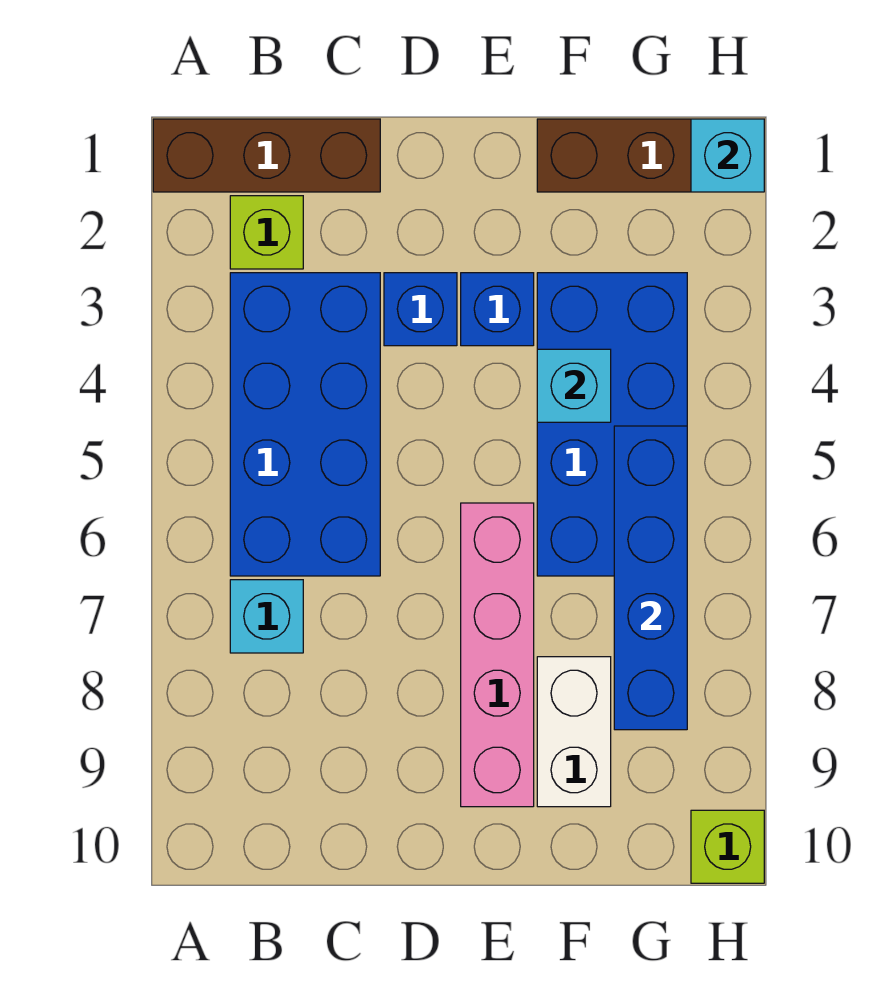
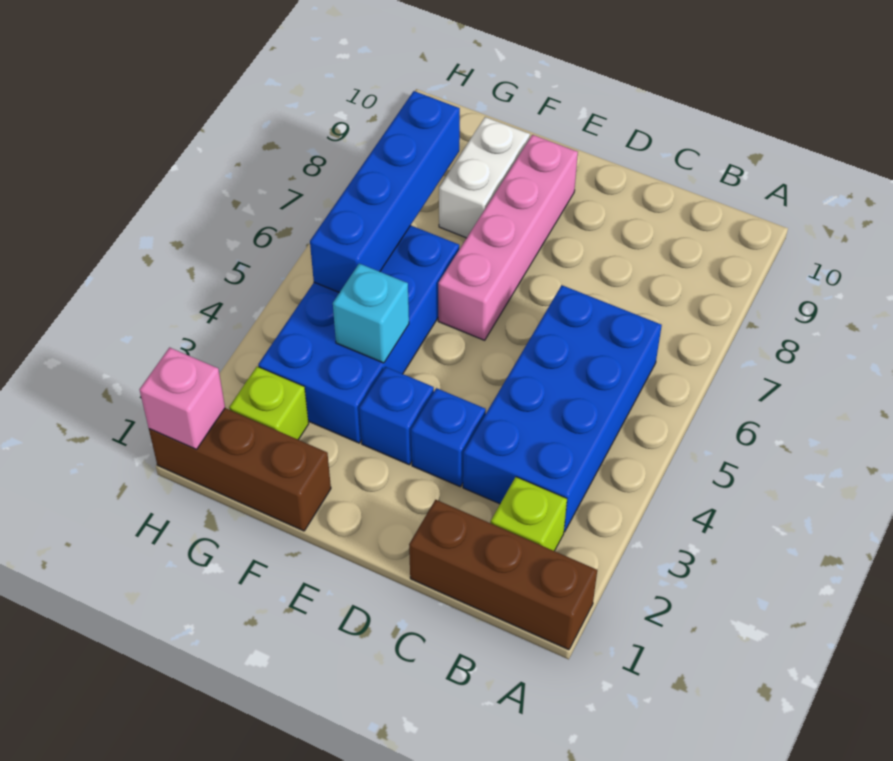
cyan brick B7 level 1 -> none
cyan brick H1 level 2 -> pink brick H1 level 2
lime brick H10 level 1 -> lime brick G2 level 1

